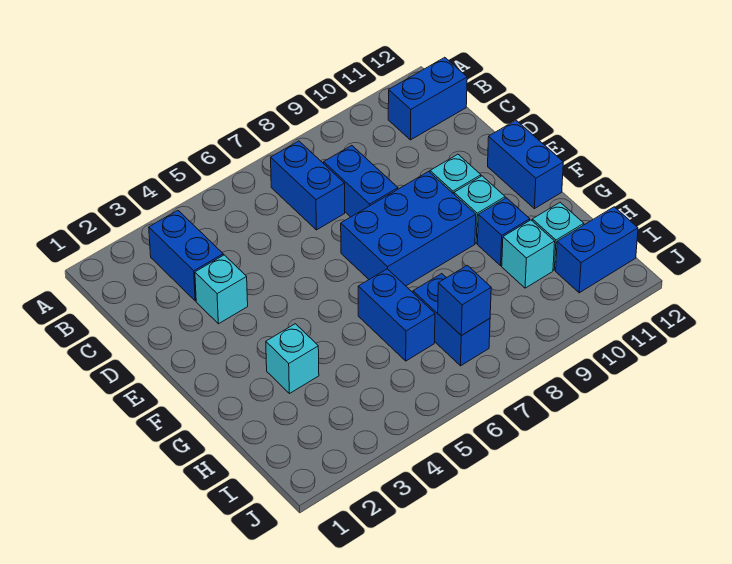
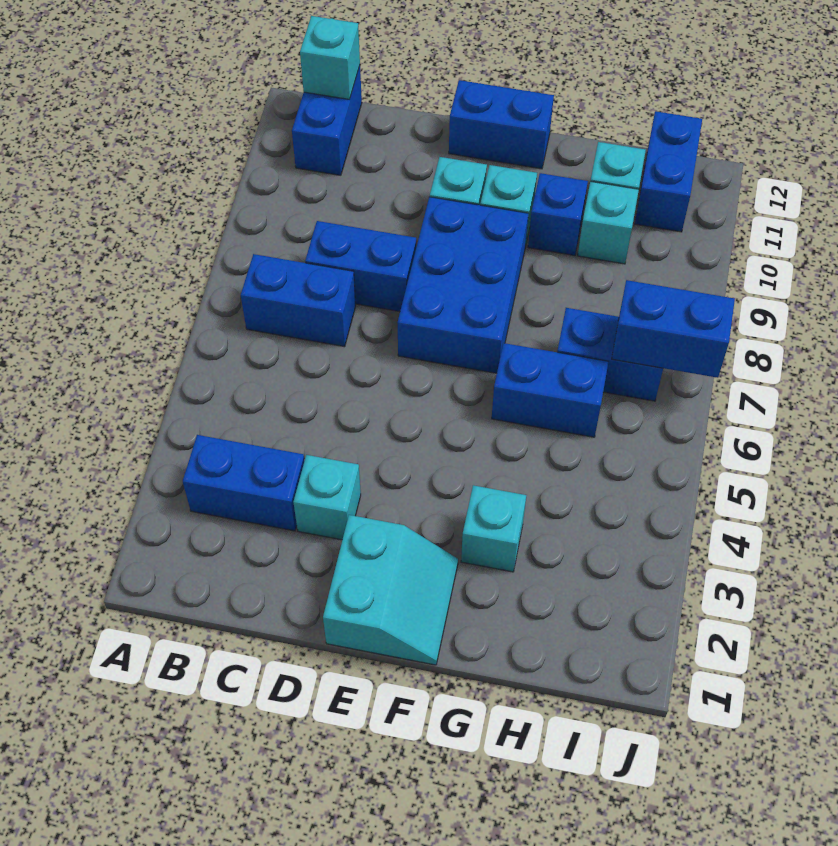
none -> cyan brick B12 level 2
none -> cyan slope E1:F2 level 1 top E
blue brick I7 level 2 -> blue brick I7:J7 level 2

